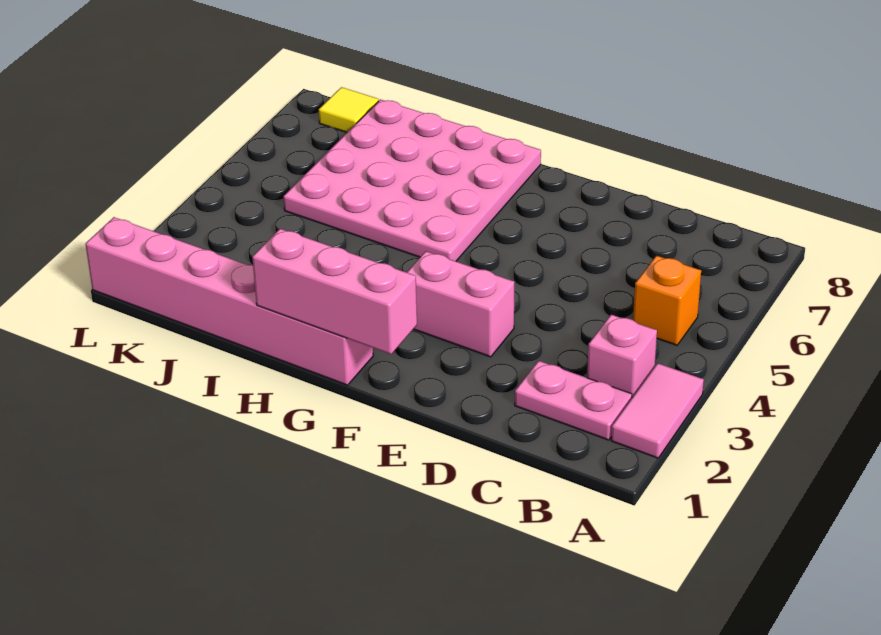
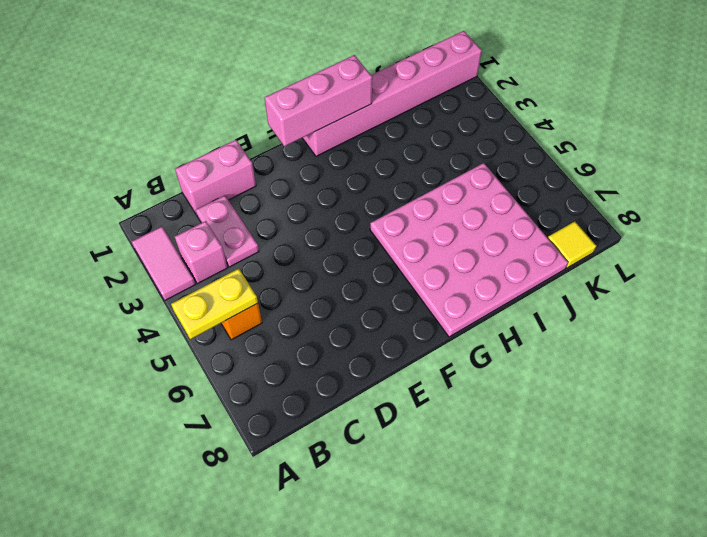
none -> yellow plate A5:B5 level 2
pink plate B2:C2 level 1 -> pink plate C2:C3 level 1
pink brick E3:F3 level 1 -> pink brick C1:D1 level 1

